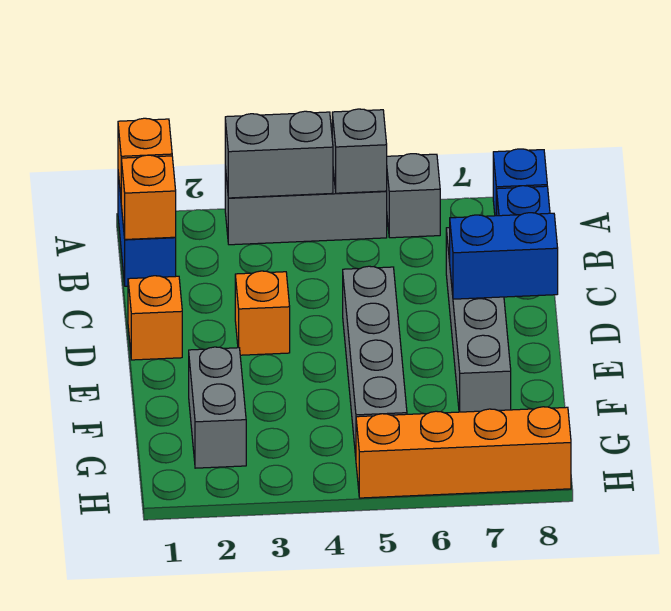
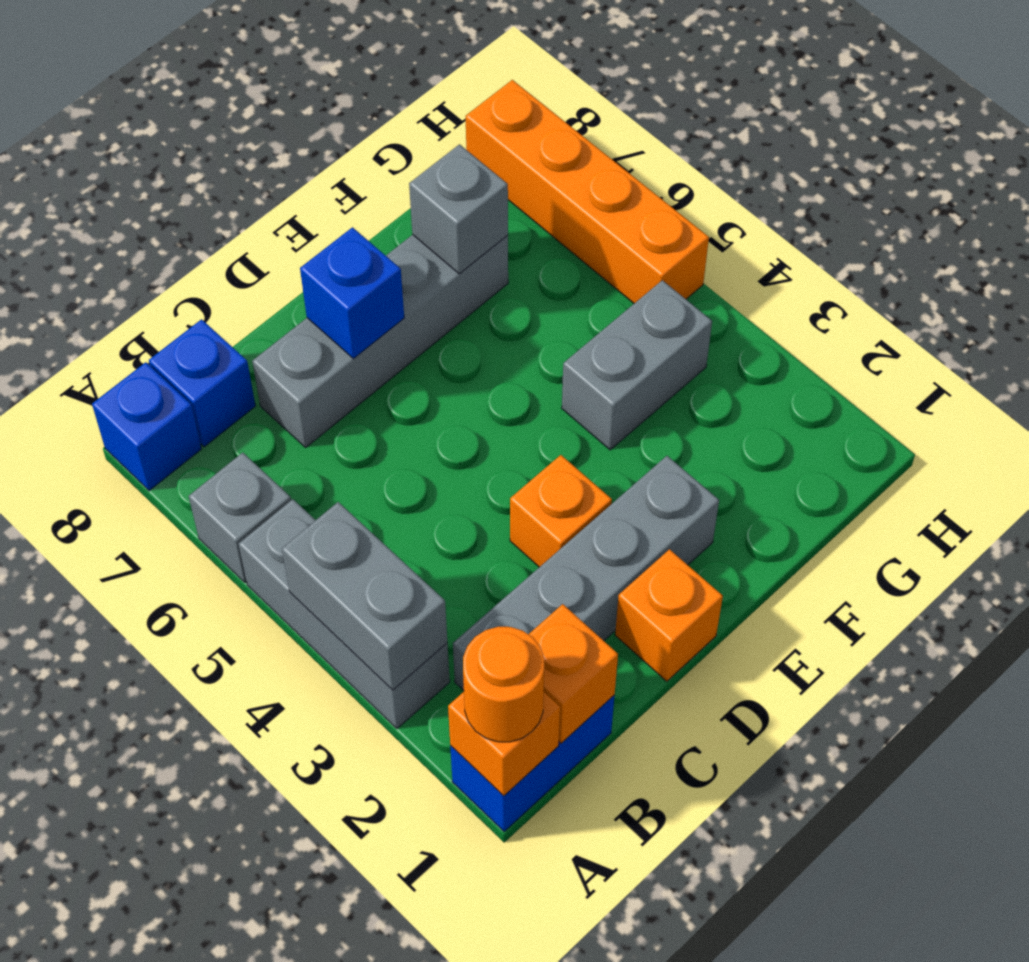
none -> orange round brick A1 level 3
grey brick A5 level 2 -> grey brick F7 level 2
grey brick D5:G5 level 1 -> grey brick B2:E2 level 1
blue brick D7:D8 level 2 -> blue brick D7 level 2
grey brick F2:G2 level 1 -> grey brick F4:G4 level 1

